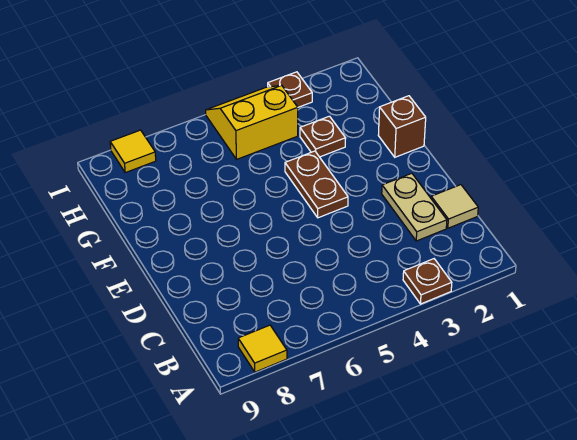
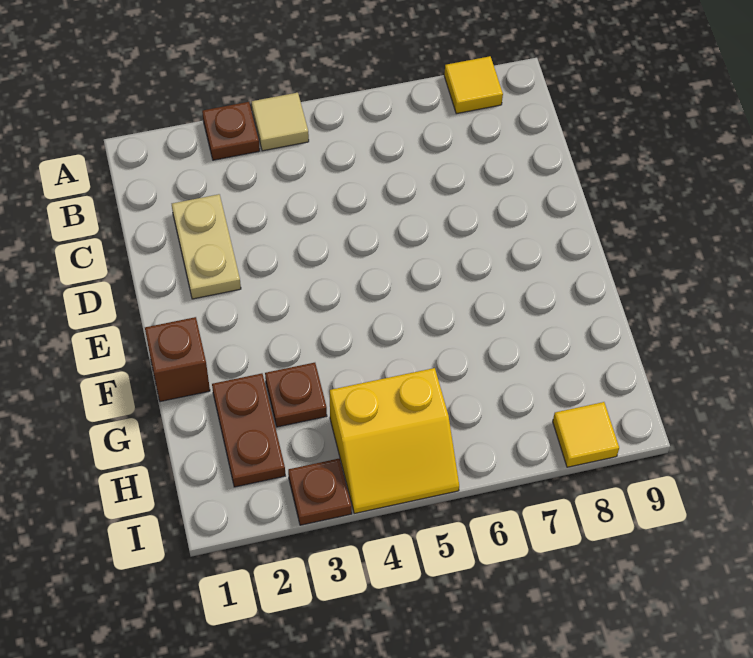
tan tile C1 level 1 -> tan tile A4 level 1
brown plate E4:F4 level 1 -> brown plate G2:H2 level 1

